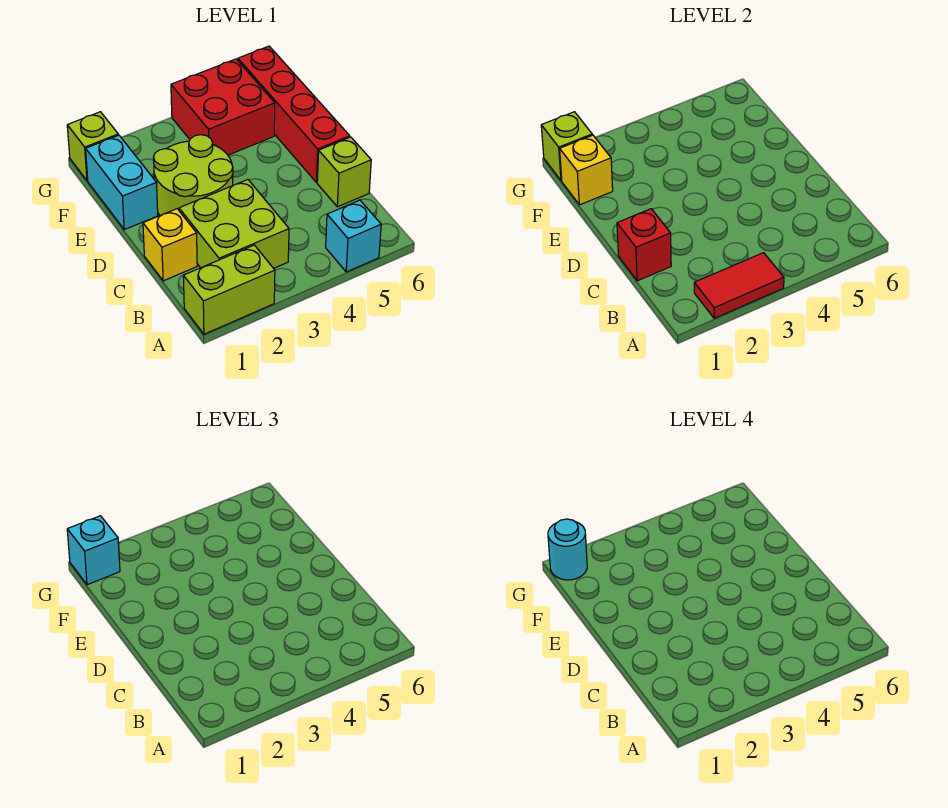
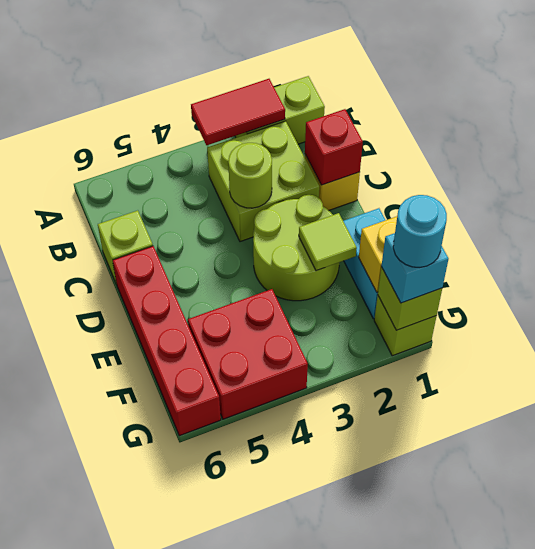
cyan brick A5 level 1 -> none
none -> lime round brick C3 level 2
none -> lime tile E2 level 2

